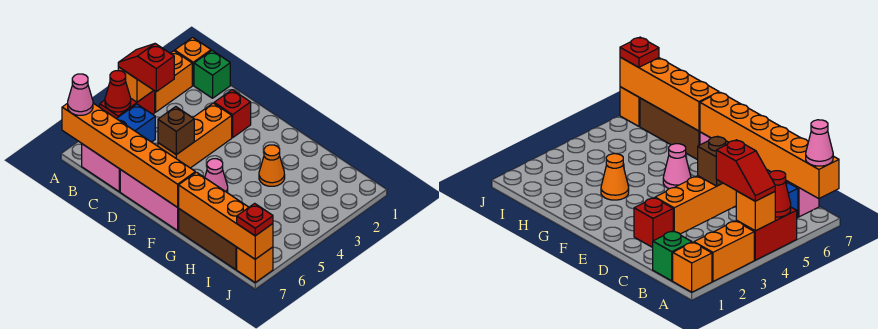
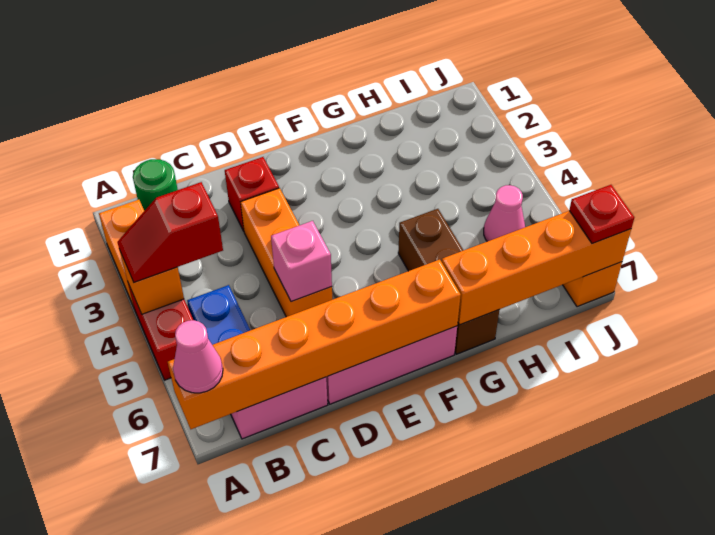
orange brick A1 level 1 -> none
red cone A5 level 2 -> none
green brick B1 level 1 -> green round brick B1 level 1
brown brick D5 level 2 -> pink brick D5 level 2
pink cone F5 level 1 -> pink cone I5 level 1
orange cone G3 level 1 -> none
brown brick G7:I7 level 1 -> brown brick G5:G7 level 1

